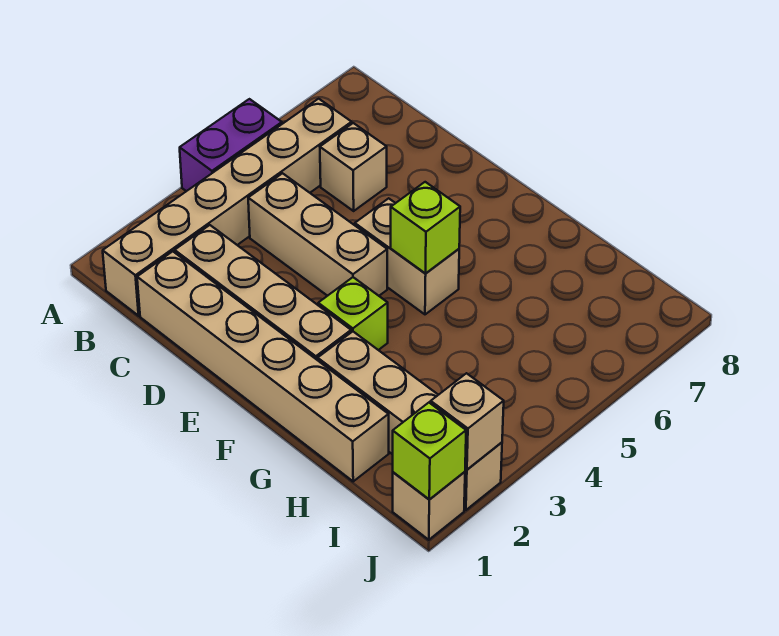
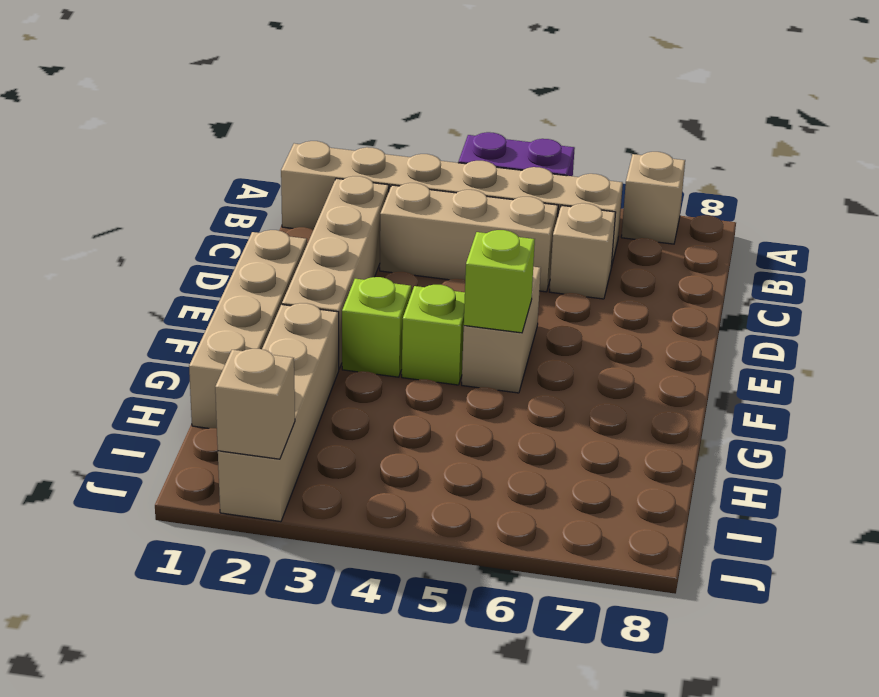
tan brick C1:H1 level 1 -> tan brick E1:H1 level 1
tan brick C4:E4 level 1 -> tan brick C3:C5 level 1
tan brick J1 level 1 -> tan brick A7 level 1
lime brick J1 level 2 -> lime brick F4 level 1

